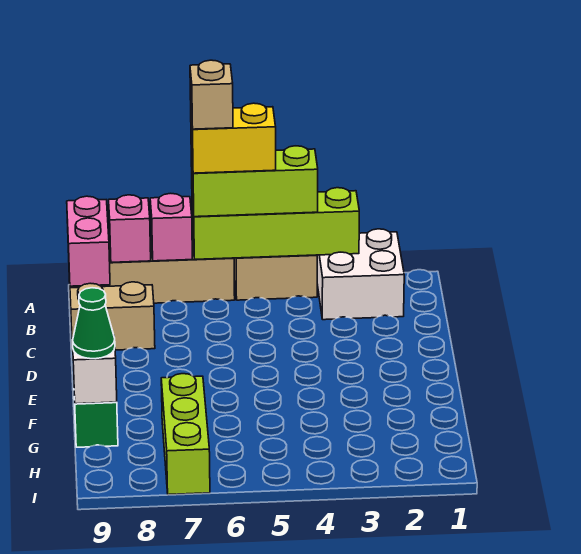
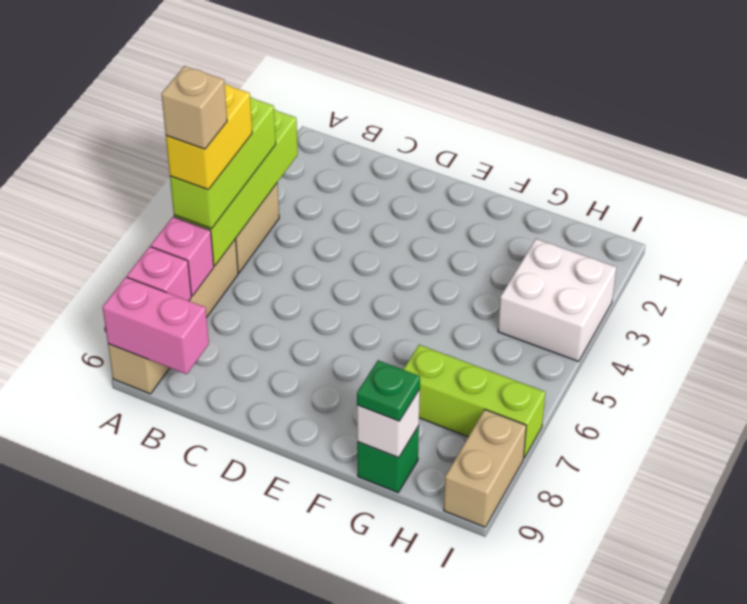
white brick A2:B3 level 1 -> white brick H3:I4 level 1
tan brick C8:C9 level 1 -> tan brick I8:I9 level 1
green cone G9 level 3 -> green plate G9 level 3

